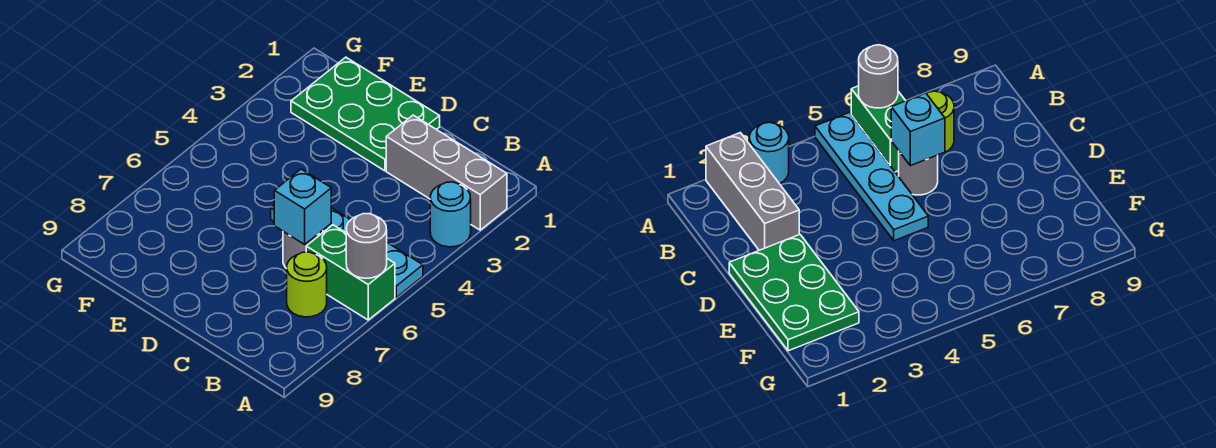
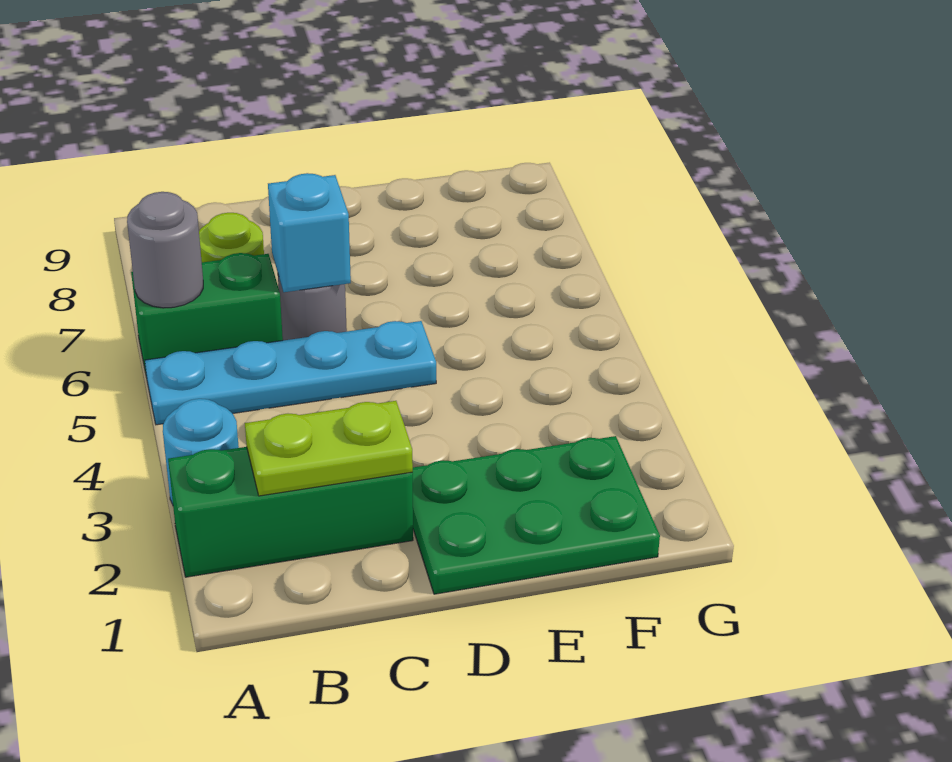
grey brick A2:C2 level 1 -> green brick A2:C2 level 1
none -> lime plate B2:C2 level 2

